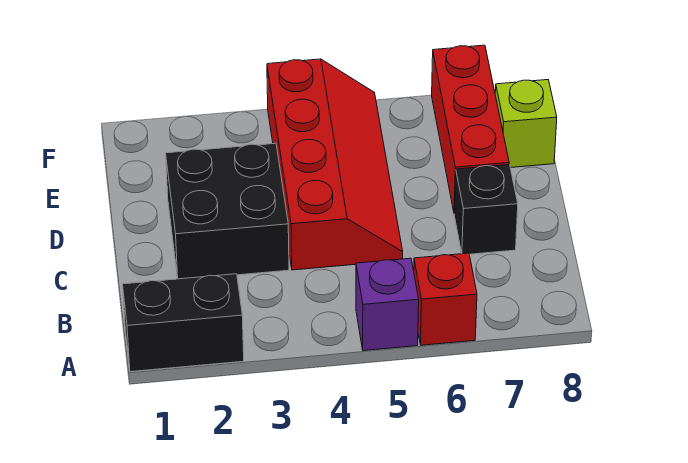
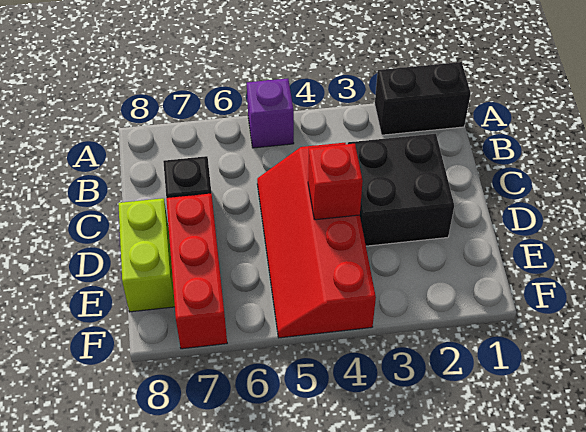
red brick A6 level 1 -> red brick D4 level 2
lime brick E8 level 1 -> lime brick D8:E8 level 1

